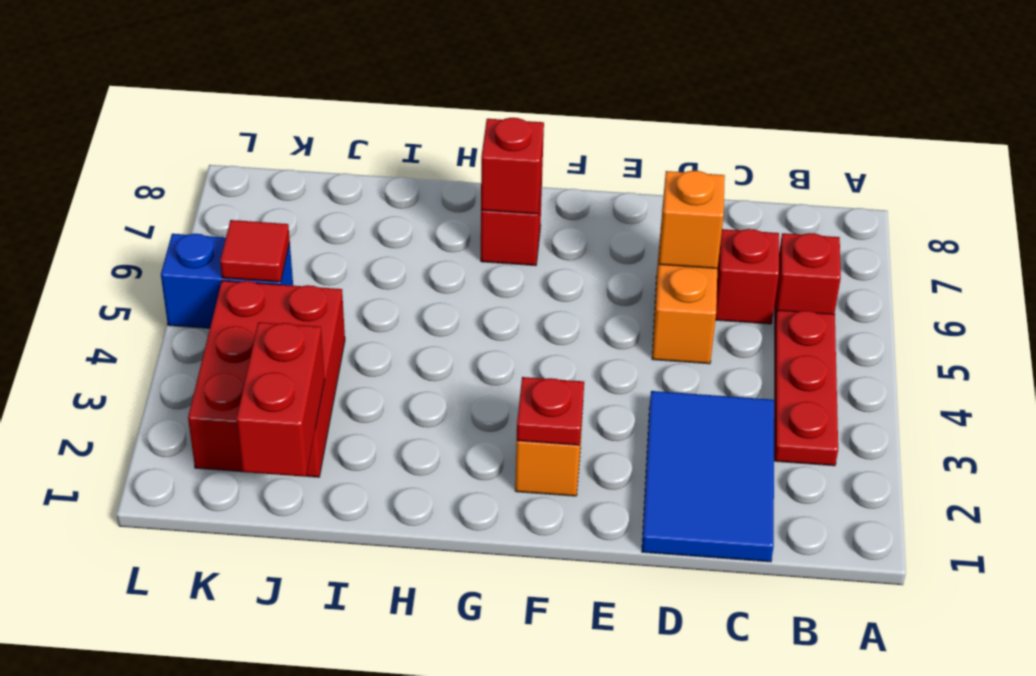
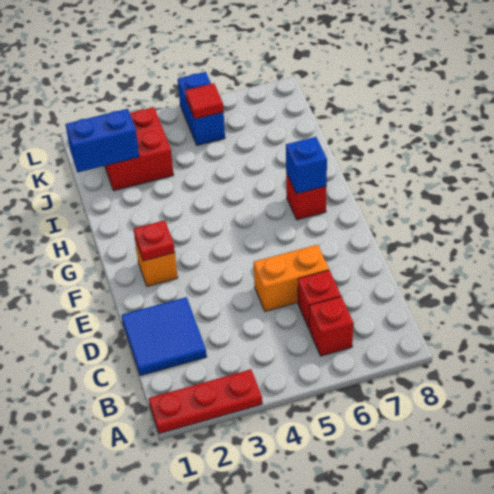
red plate B3:B5 level 1 -> red plate A1:A3 level 1
blue tile C1:D3 level 1 -> blue tile C1:D2 level 1
orange brick D6 level 2 -> none
red brick G7 level 2 -> blue brick G7 level 2
red brick J1:J2 level 2 -> blue brick J1:J2 level 2
red brick J2:K4 level 1 -> red brick J2:K3 level 1

